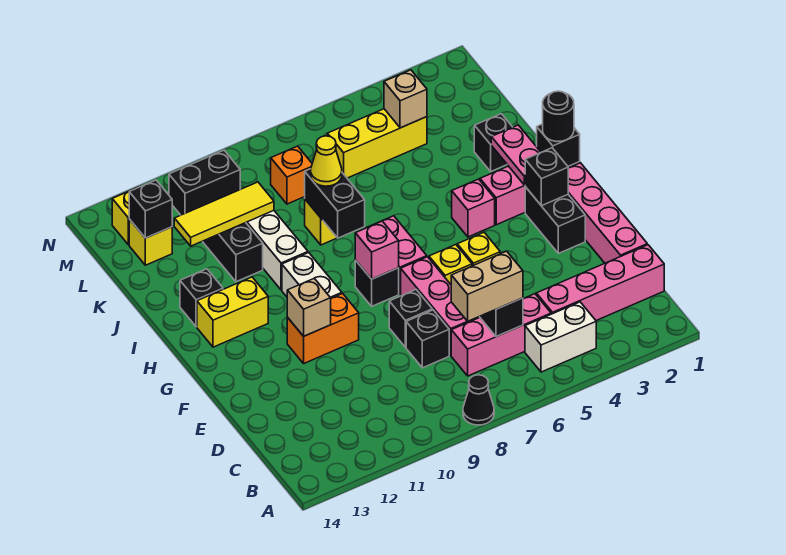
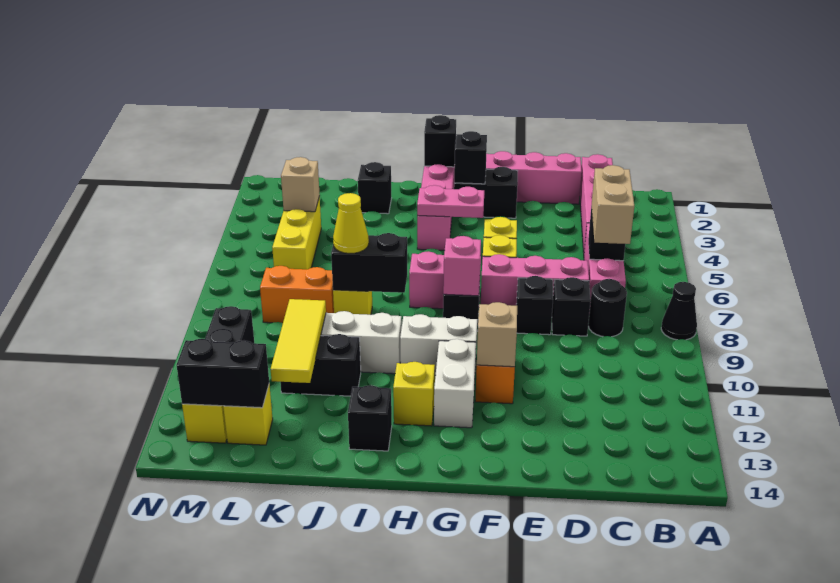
white brick B4:B5 level 1 -> white brick G11:G12 level 1
black round brick H1 level 3 -> black round brick C8 level 1
pink plate H2:I2 level 2 -> pink plate G4:H4 level 2
yellow brick H12:H13 level 1 -> yellow brick H12 level 1
orange brick L8 level 1 -> orange brick K8:L8 level 1
black brick L13 level 2 -> black brick L13:M13 level 2

